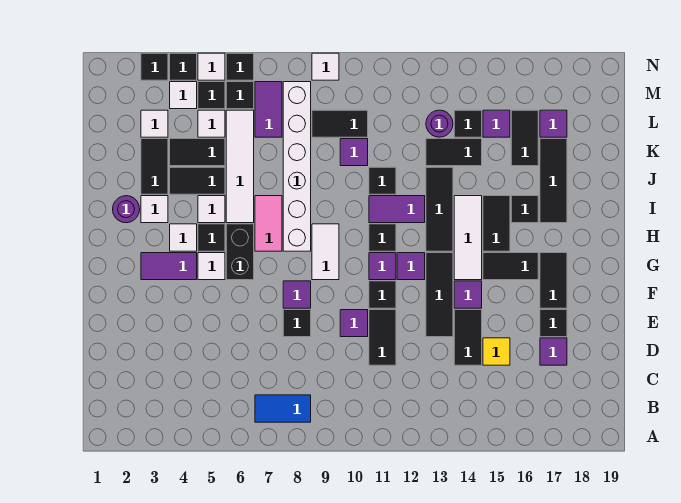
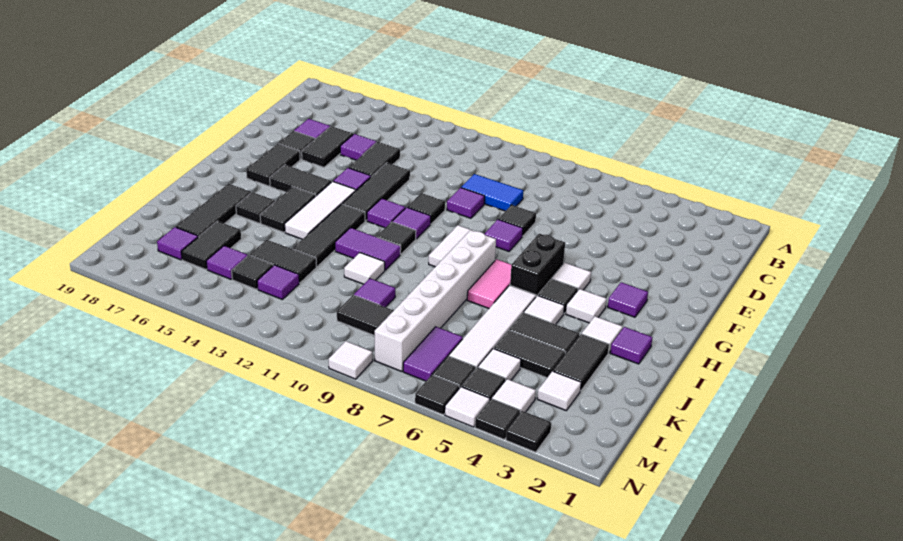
blue tile B7:B8 level 1 -> blue tile D9:D10 level 1
black tile D11:E11 level 1 -> black tile D16:E16 level 1
yellow tile D15 level 1 -> purple tile D15 level 1
purple tile G3:G4 level 1 -> purple tile G3 level 1
purple round brick I2 level 1 -> purple tile I2 level 1
black tile J11 level 1 -> white tile J11 level 1
purple round brick L13 level 1 -> purple tile L13 level 1

